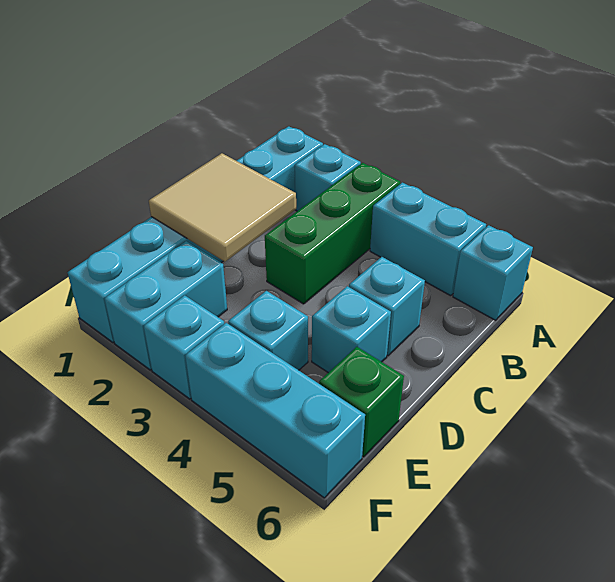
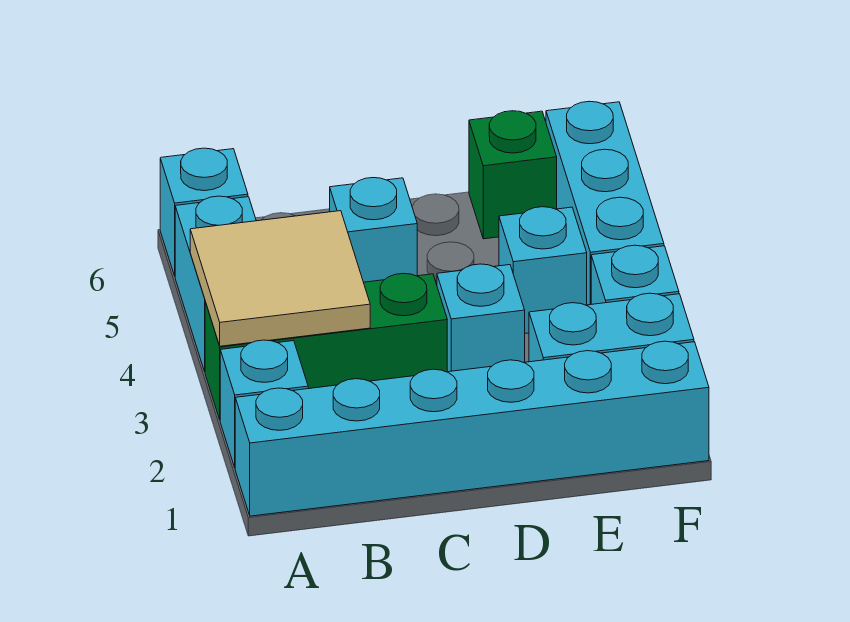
tan tile C1:D2 level 2 -> tan tile A3:B4 level 2
cyan brick D5 level 1 -> cyan brick D3 level 1

